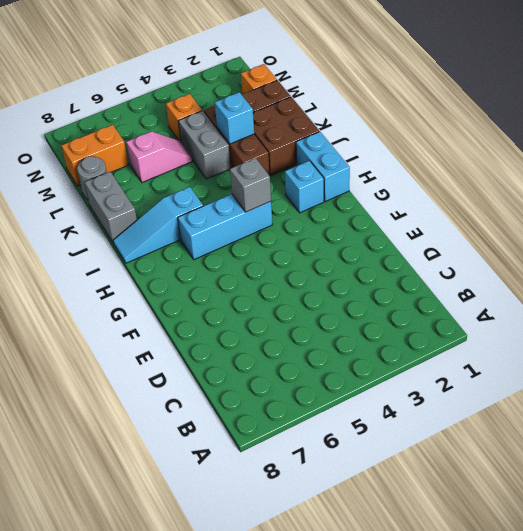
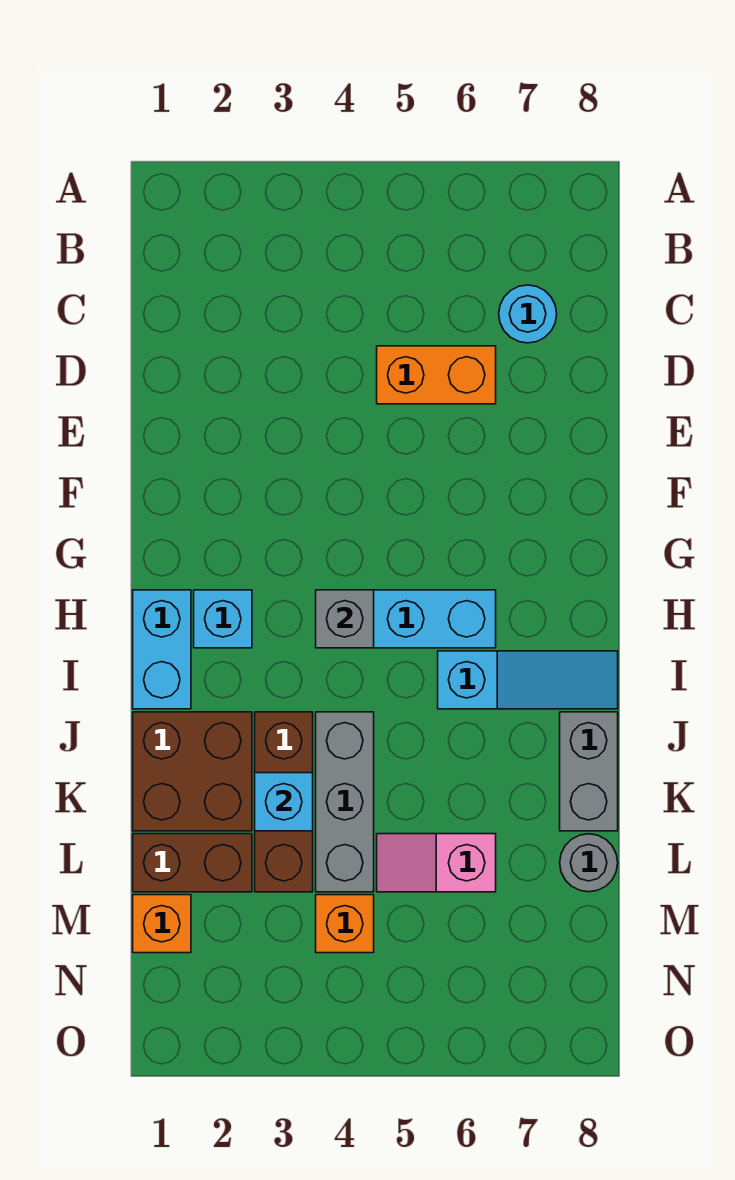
none -> cyan round brick C7 level 1
grey brick K4:L4 level 1 -> grey brick J4:L4 level 1
orange brick M7:M8 level 1 -> orange brick D5:D6 level 1

